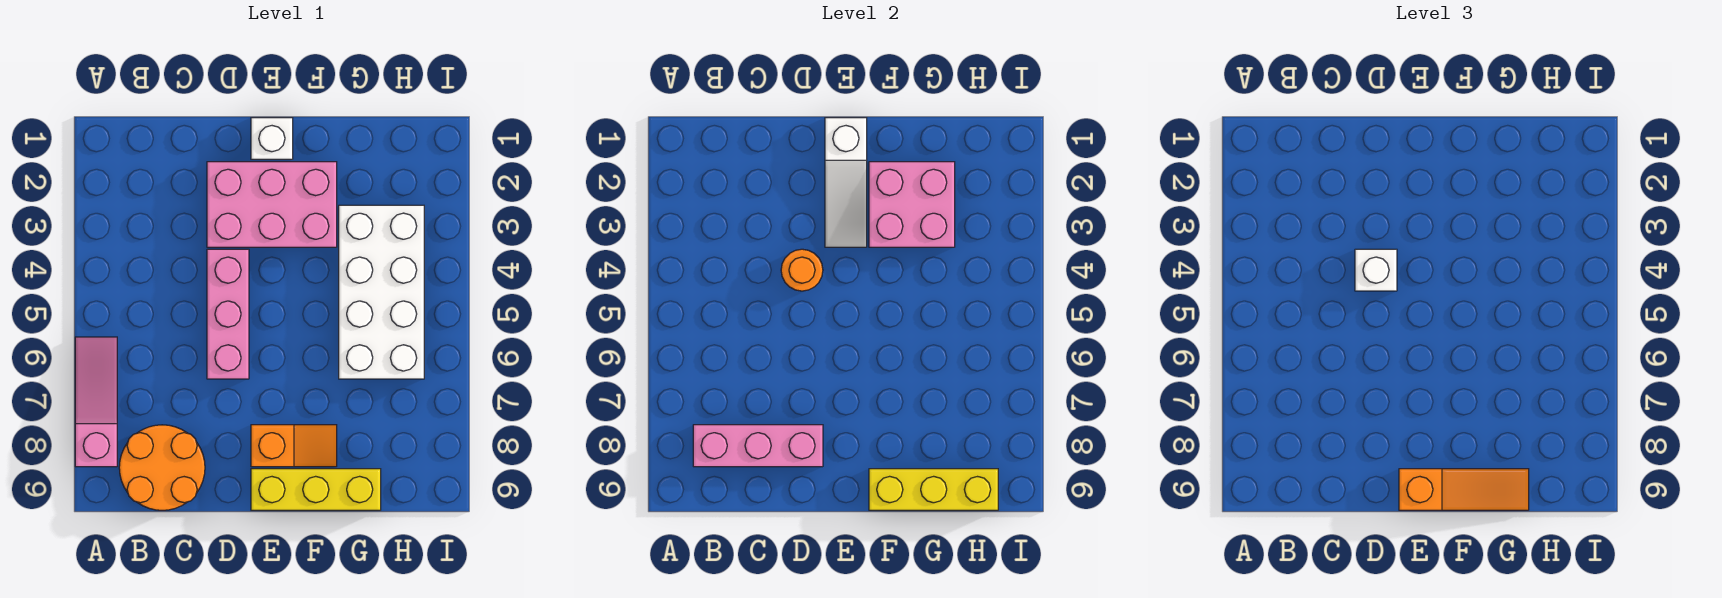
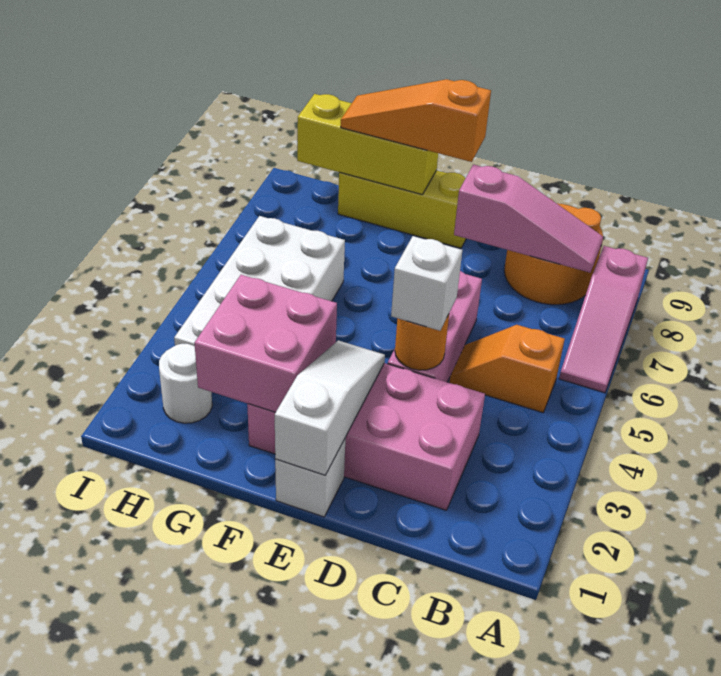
pink brick B8:D8 level 2 -> pink slope B8:D8 level 2 top D
pink brick D2:F3 level 1 -> pink brick C2:F3 level 1
orange slope E8:F8 level 1 top E -> orange slope B5:C5 level 1 top B
none -> white round brick H2 level 1

